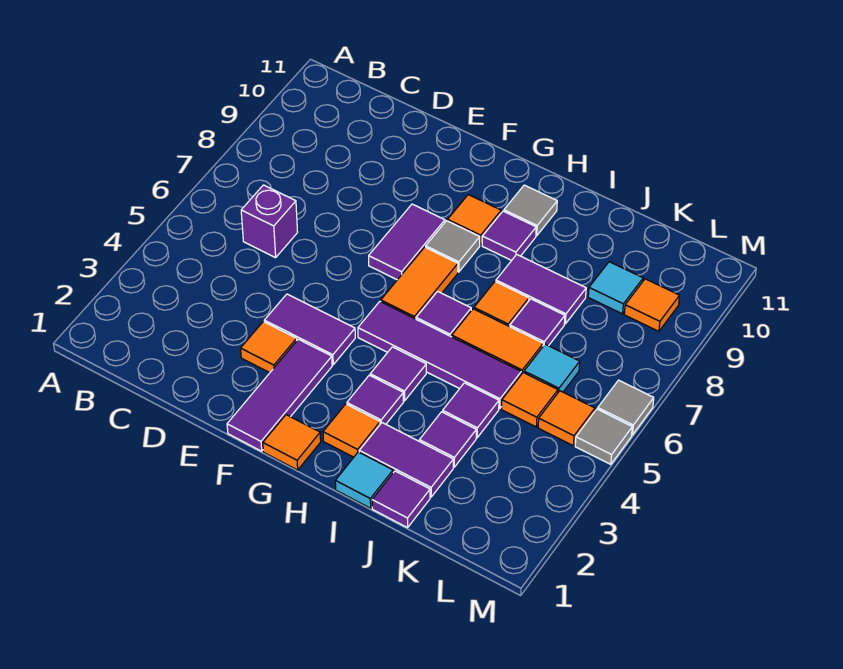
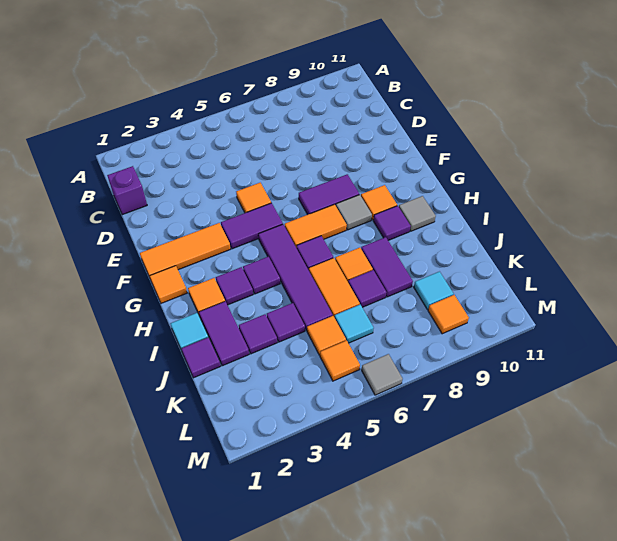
purple brick C6 level 1 -> purple brick C1 level 1
orange tile E3 level 1 -> orange tile E5 level 1
purple tile E4:F4 level 1 -> purple tile F4:F5 level 1
purple tile F1:F3 level 1 -> orange tile F1:F3 level 1
grey tile M5 level 1 -> none

